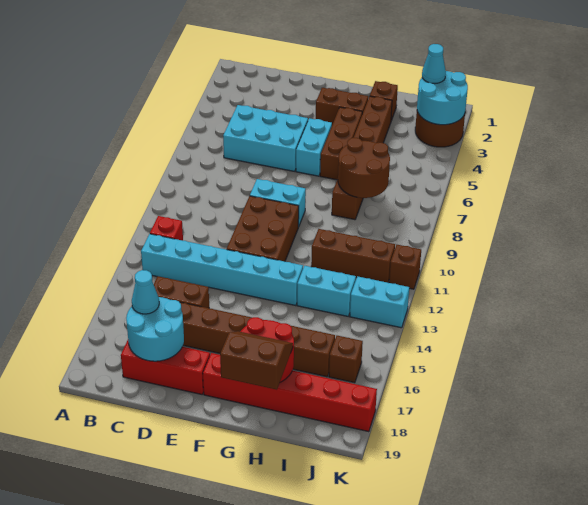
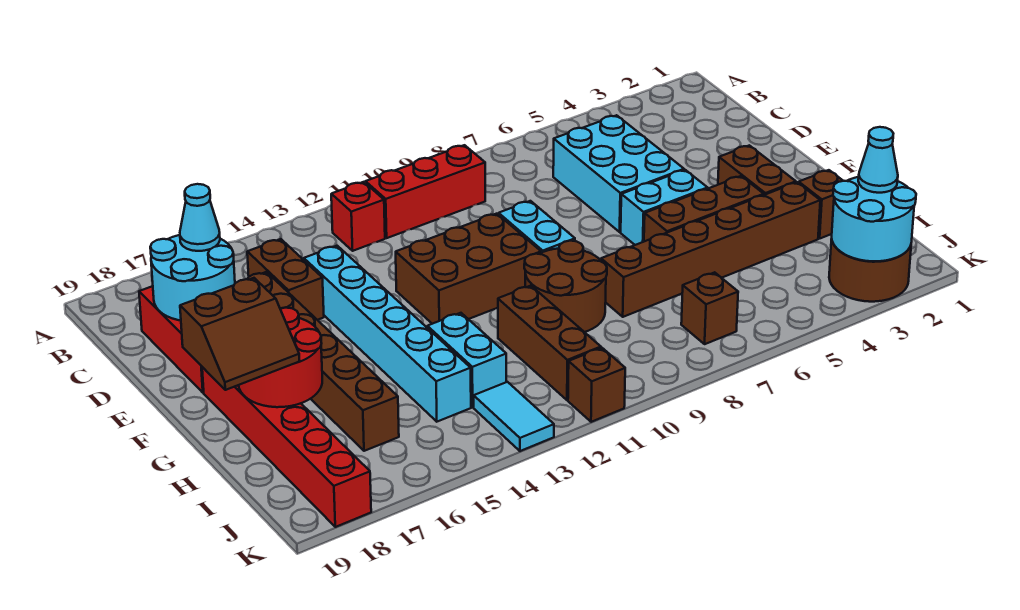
none -> red brick B9:B11 level 1
cyan brick B13:G13 level 1 -> cyan brick D14:I14 level 1
brown slope G18:H19 level 3 top 19 -> brown slope G18:H19 level 3 top G
brown round brick H7:I8 level 2 -> brown round brick G9:H10 level 1
cyan brick J13:K13 level 1 -> cyan tile J13:K13 level 1
brown brick J16 level 1 -> brown brick J7 level 1

